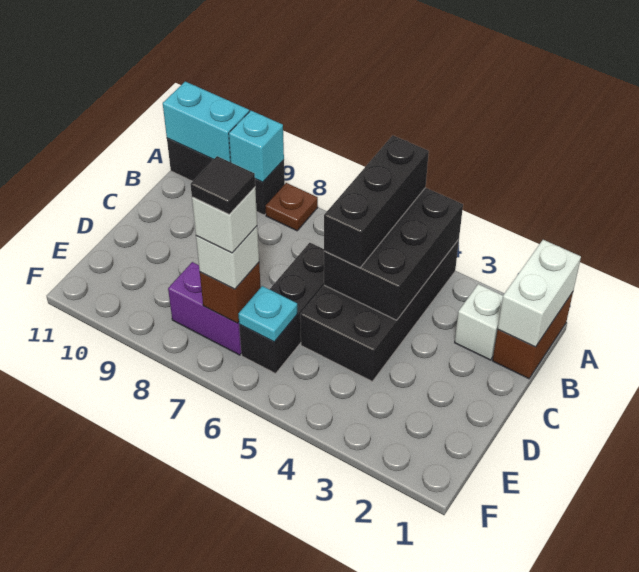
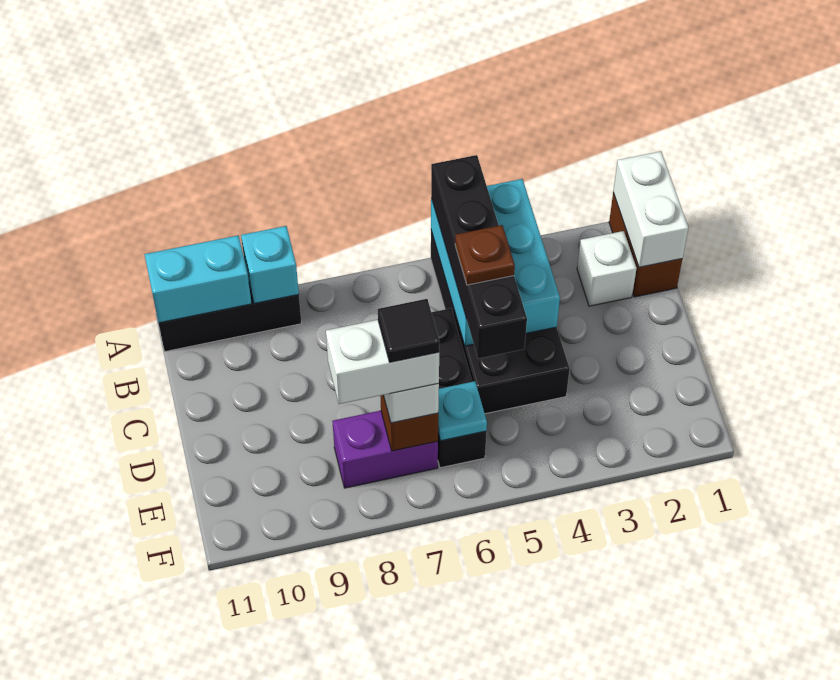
black brick A4:C5 level 2 -> cyan brick A4:C5 level 2
black brick A5:C5 level 3 -> black brick A5:D5 level 3
brown plate A8 level 1 -> brown plate C5 level 4
white brick E7 level 4 -> white brick E7:E8 level 4

